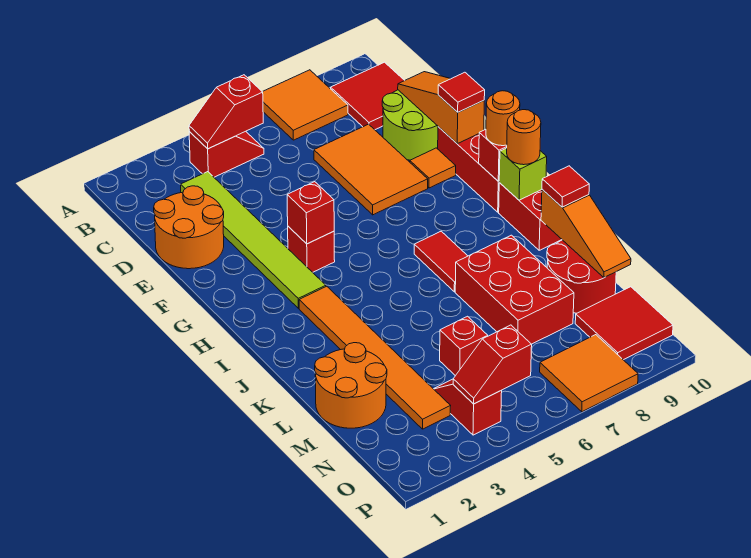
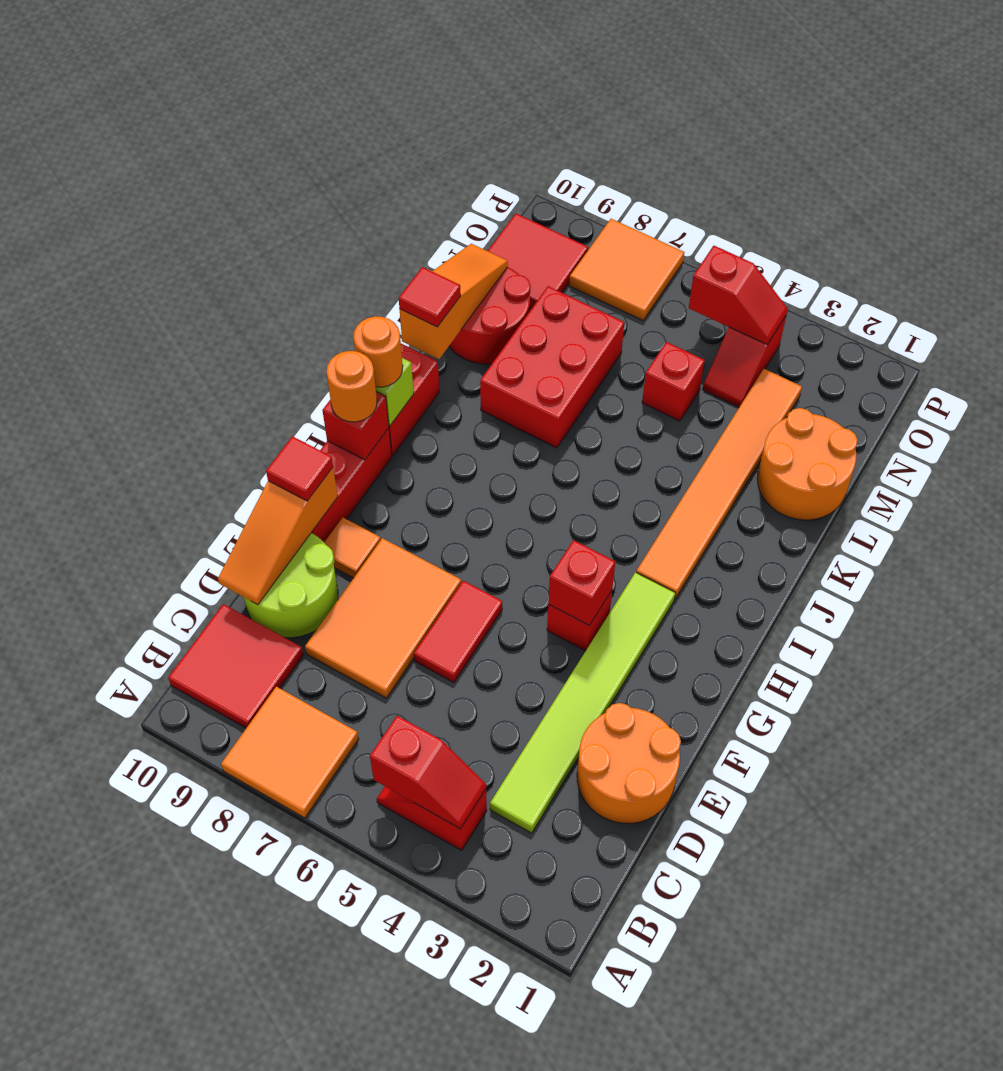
red tile I7:J7 level 1 -> red tile E6:F6 level 1

